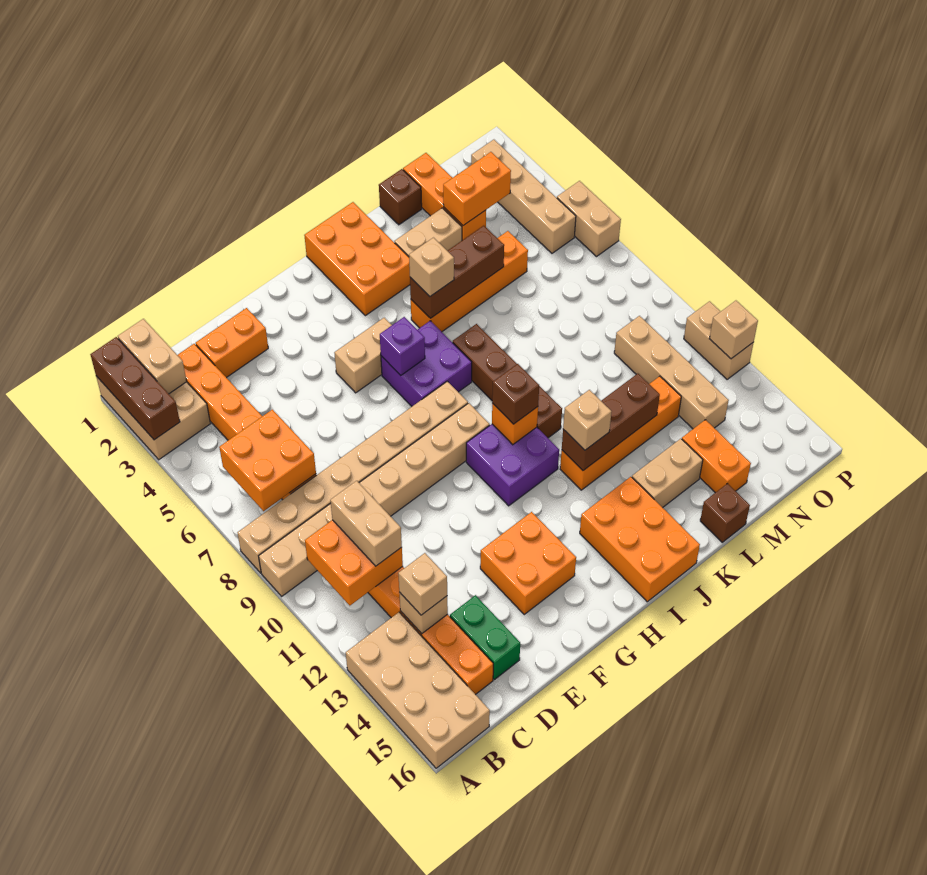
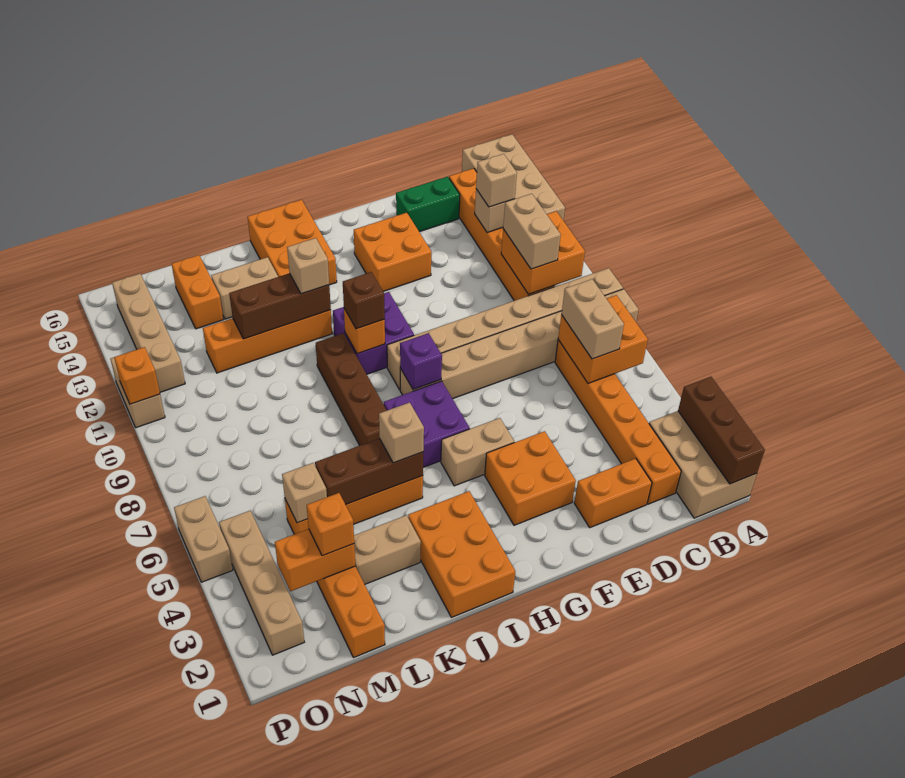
tan brick B1:B2 level 2 -> tan brick C6:C7 level 3
green brick D14:D15 level 1 -> green brick D15:E15 level 1
none -> orange brick F3:G4 level 1
purple brick H6 level 2 -> purple brick H8 level 2
brown brick L1 level 1 -> none
brown brick L16 level 1 -> none
none -> orange brick M3 level 3
tan brick N10:N13 level 1 -> tan brick O12:O15 level 1
none -> orange brick P11 level 2
tan brick P12 level 2 -> tan brick M5 level 2

